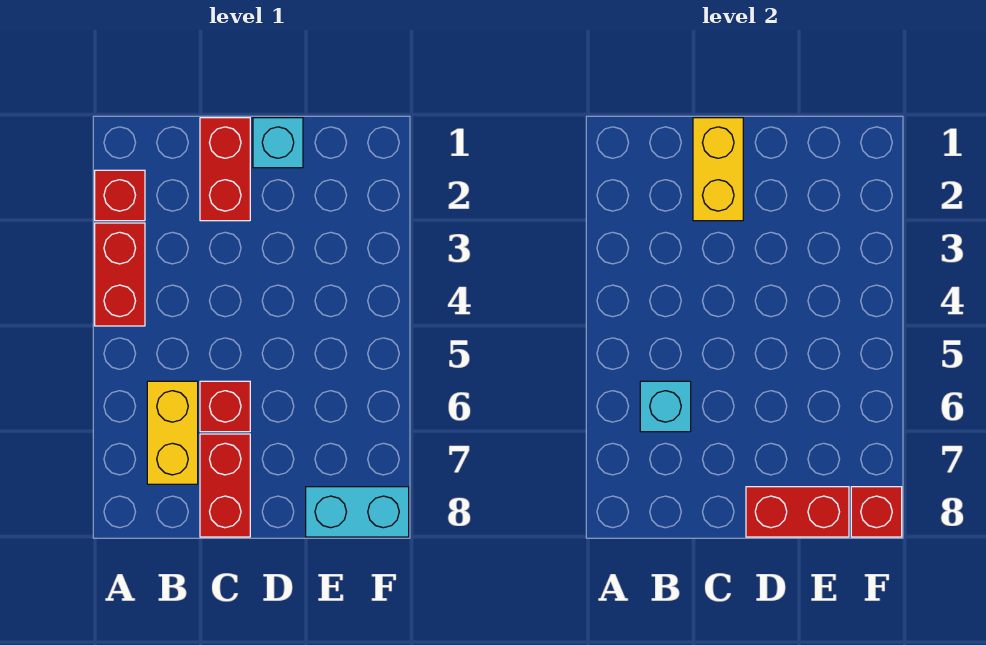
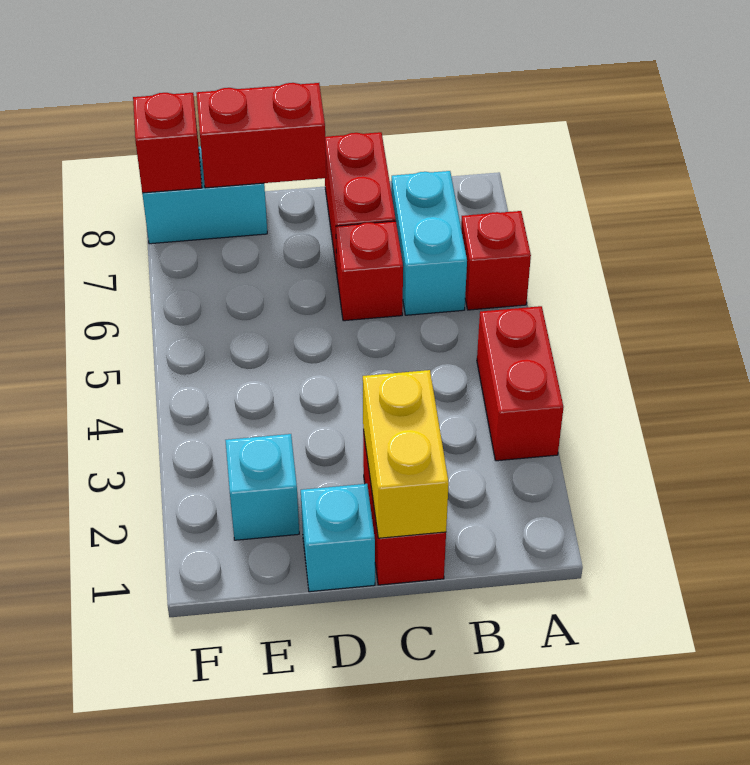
red brick A2 level 1 -> red brick A6 level 1
yellow brick B6:B7 level 1 -> cyan brick B6:B7 level 1
cyan brick B6 level 2 -> cyan brick E2 level 1

